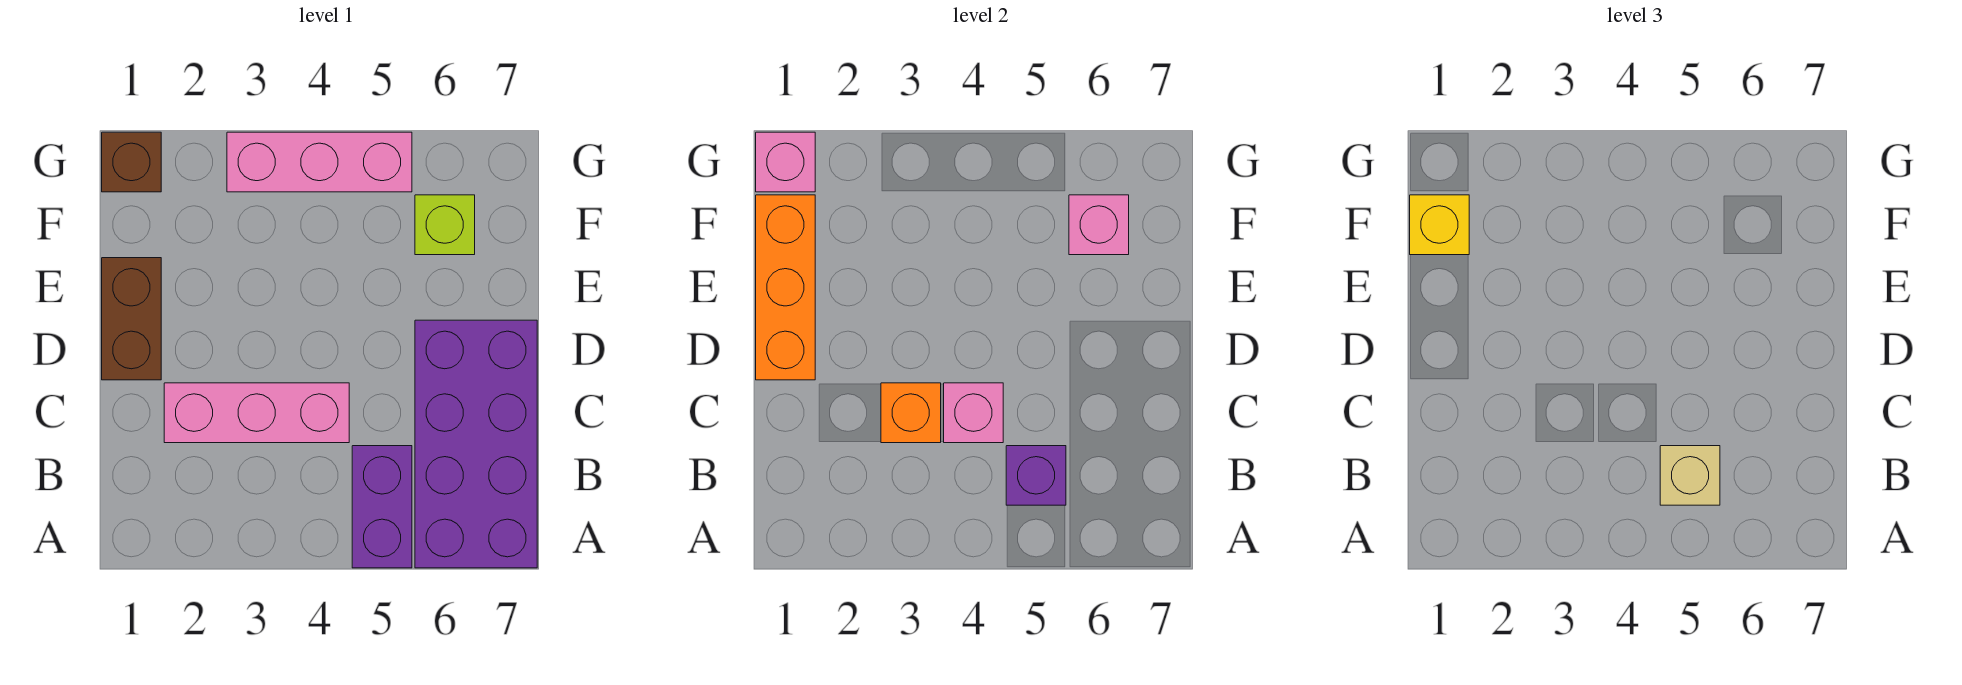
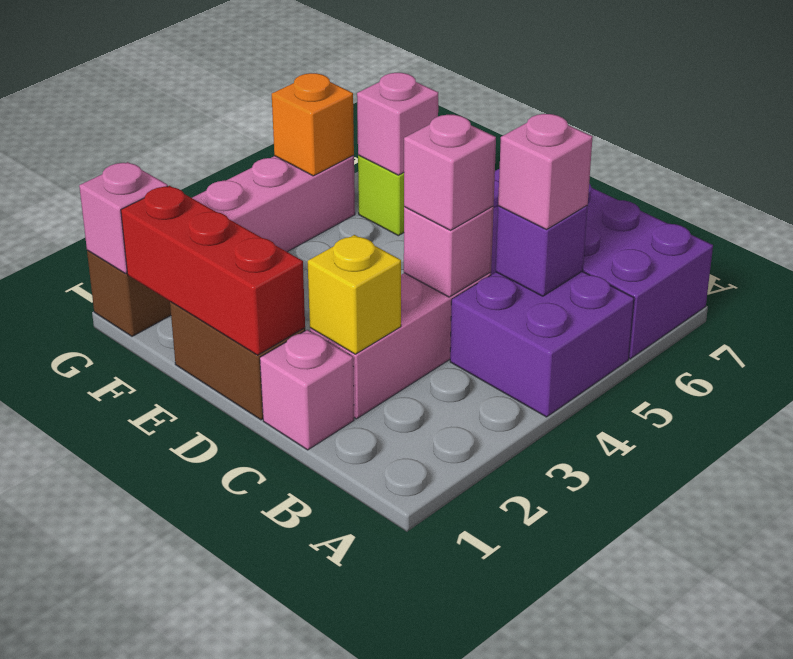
purple brick A5:B5 level 1 -> purple brick A4:B5 level 1
tan brick B5 level 3 -> pink brick B5 level 3
none -> pink brick C1 level 1
orange brick C3 level 2 -> orange brick G5 level 2
none -> pink brick C4 level 3
orange brick D1:F1 level 2 -> red brick D1:F1 level 2
yellow brick F1 level 3 -> yellow brick C2 level 2

